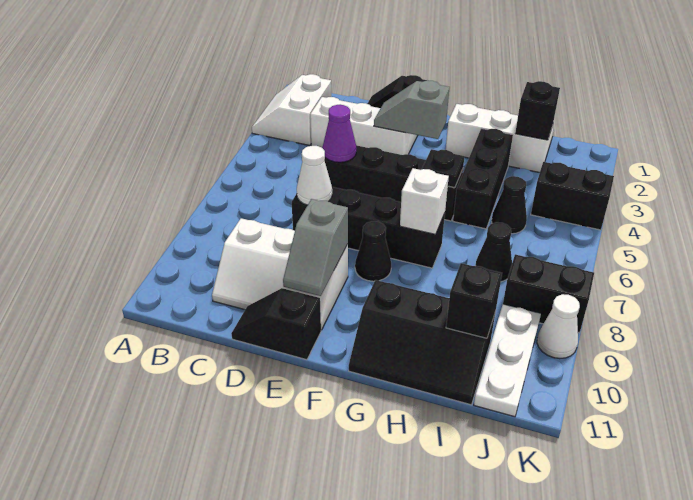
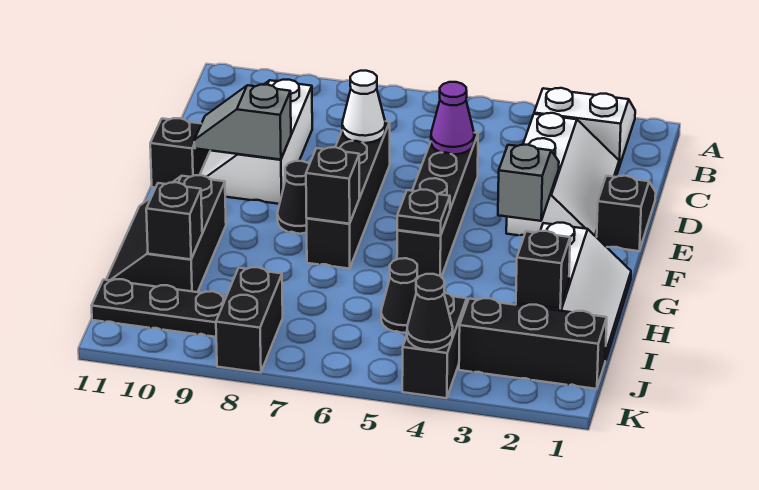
white brick G7 level 2 -> black brick G7 level 2
black brick H3:H5 level 1 -> black brick J1:J3 level 1
black cone I7 level 1 -> black cone K4 level 2
white plate J9:J11 level 1 -> black plate J9:J11 level 1
white cone K9 level 1 -> none

